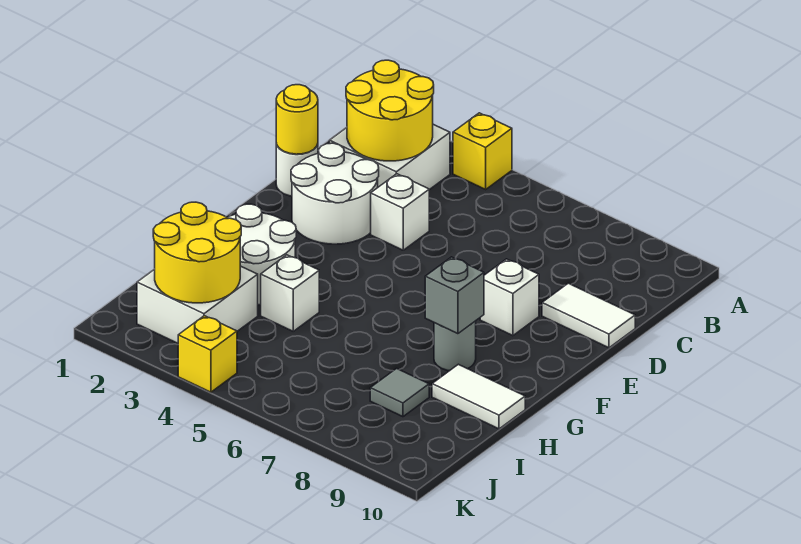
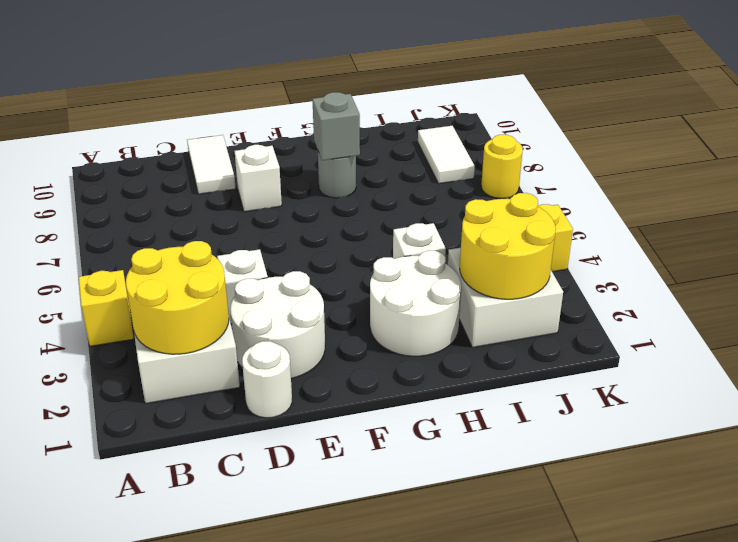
yellow round brick D1 level 2 -> yellow round brick K7 level 1
white tile H9:H10 level 1 -> white tile J8:J9 level 1
grey tile I8 level 1 -> none

